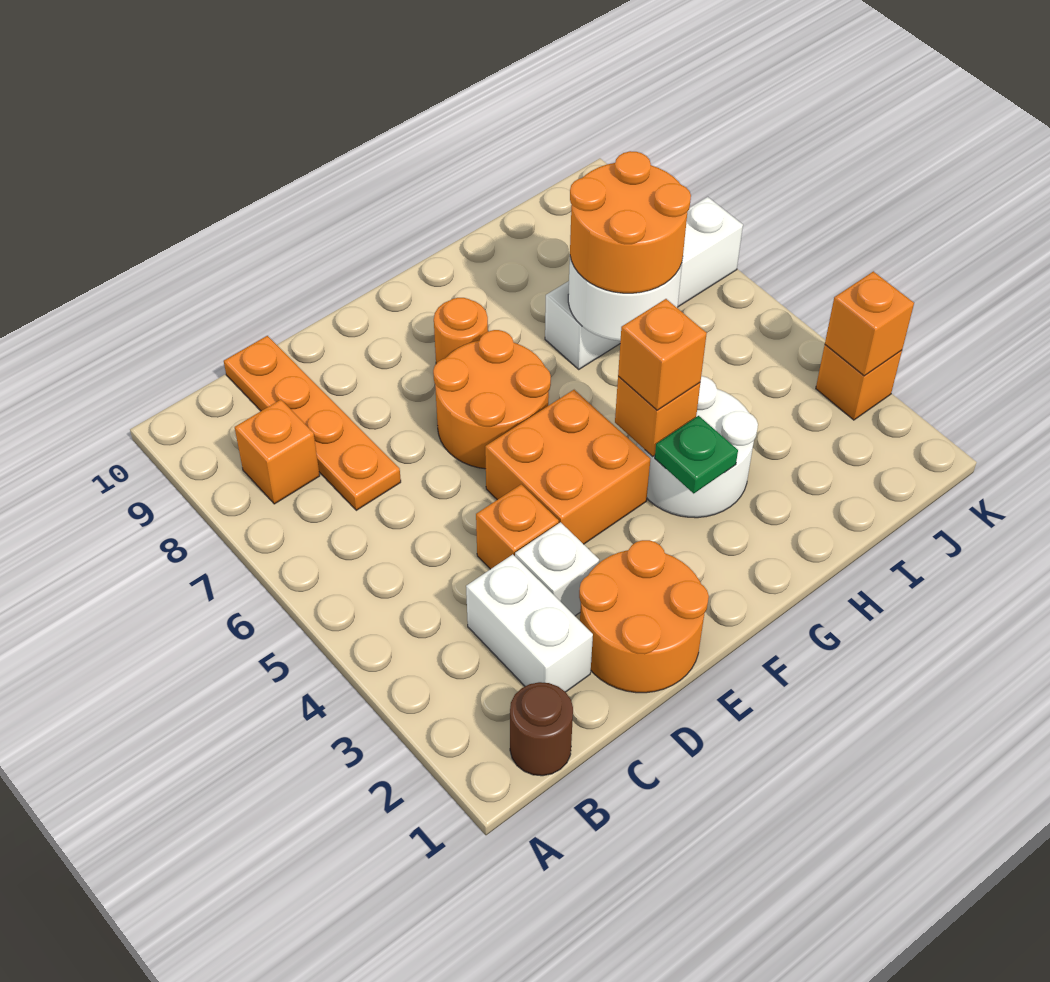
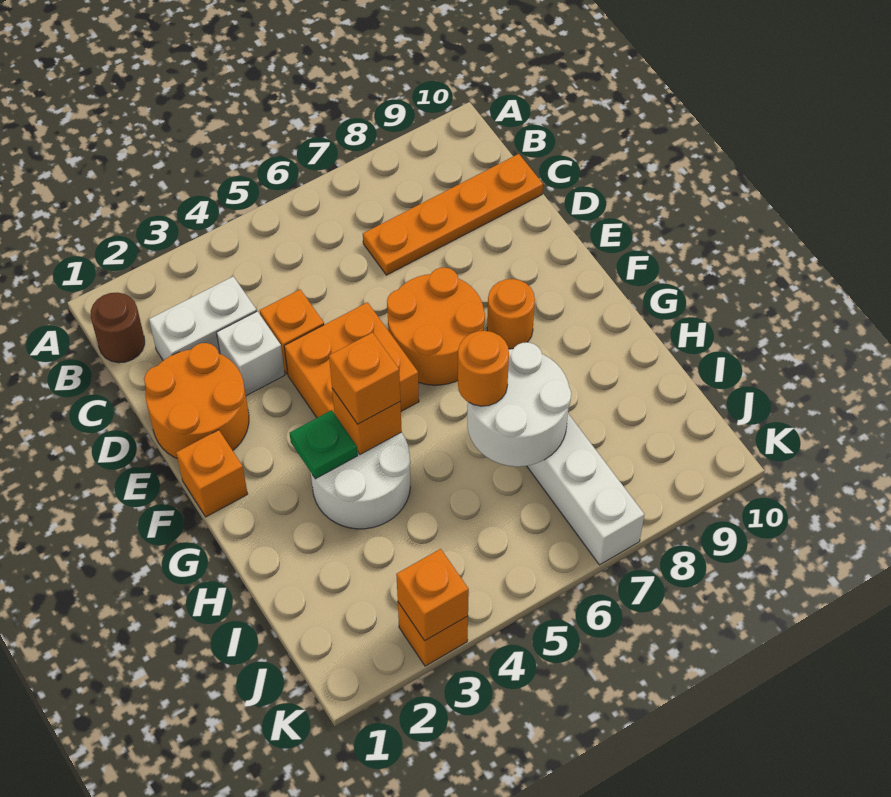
orange brick B8 level 1 -> orange brick F1 level 1
orange round brick H6:I7 level 3 -> orange round brick H6 level 3

